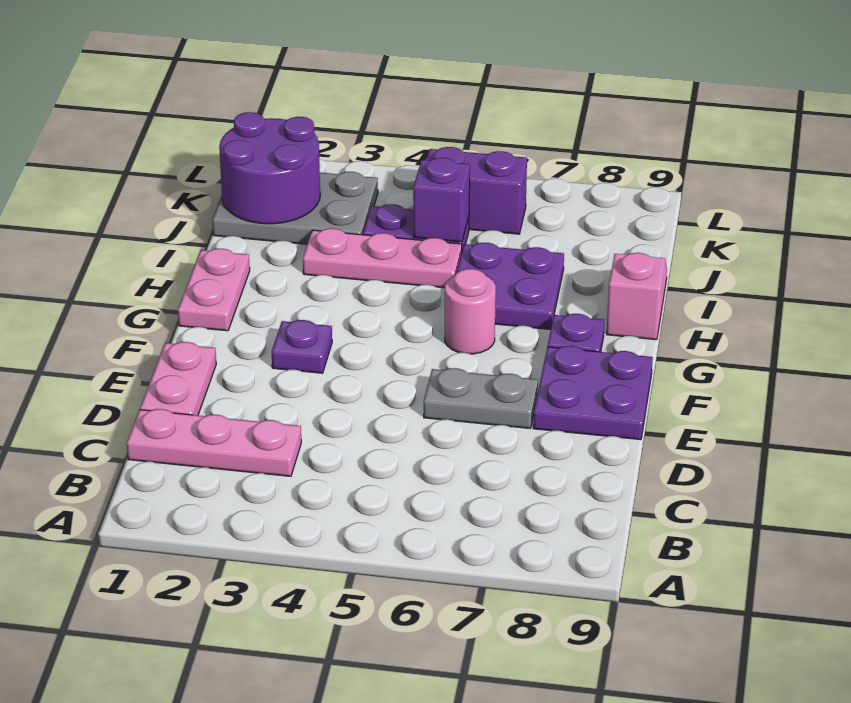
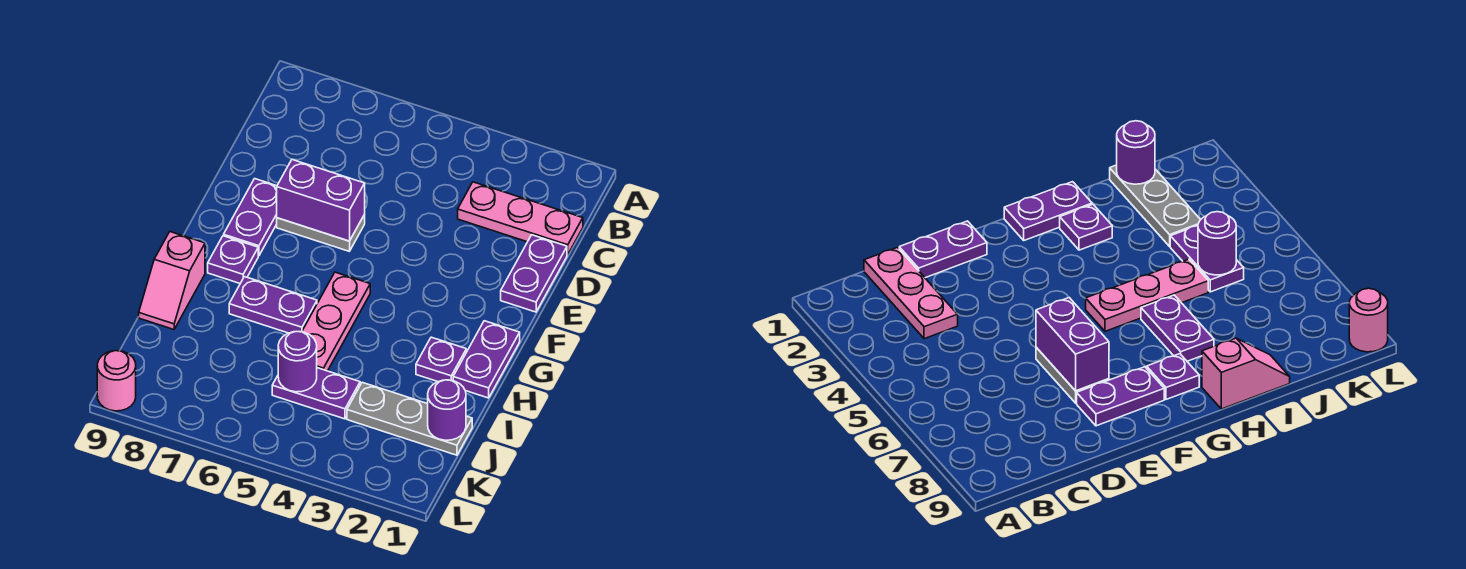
pink plate D1:E1 level 1 -> purple plate D1:E1 level 1
purple plate E8:F9 level 1 -> purple plate E8:F8 level 1
purple plate F3 level 1 -> purple plate H2 level 1
pink plate G1:H1 level 1 -> purple plate G1:H1 level 1
pink round brick G6 level 1 -> pink round brick L9 level 1
purple plate H6:I7 level 1 -> purple plate H6:H7 level 1
pink plate I3:I5 level 1 -> pink plate G5:I5 level 1
grey plate J1:K3 level 1 -> grey plate J1:J3 level 1
purple round brick J1:K2 level 2 -> purple round brick J1 level 2
purple brick J5 level 2 -> purple round brick J5 level 2
purple brick K5:K6 level 1 -> purple brick E6:E7 level 2

